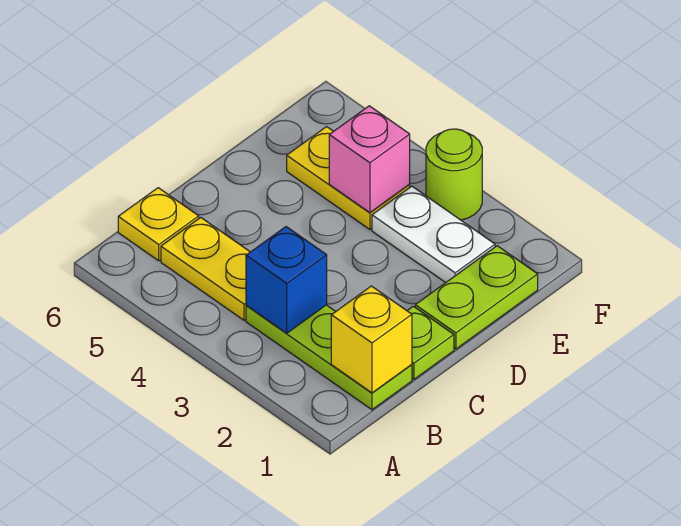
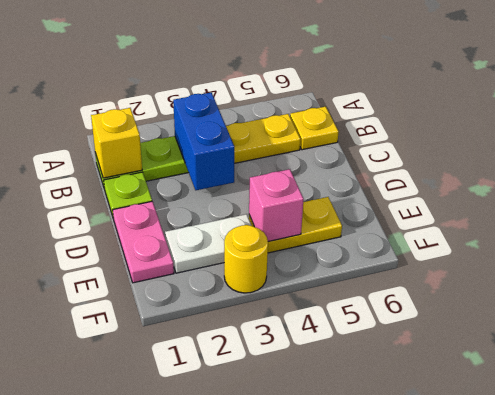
blue brick B3 level 2 -> blue brick B3:C3 level 2
lime plate D1:E1 level 1 -> pink plate D1:E1 level 1
lime round brick F3 level 1 -> yellow round brick F3 level 1

